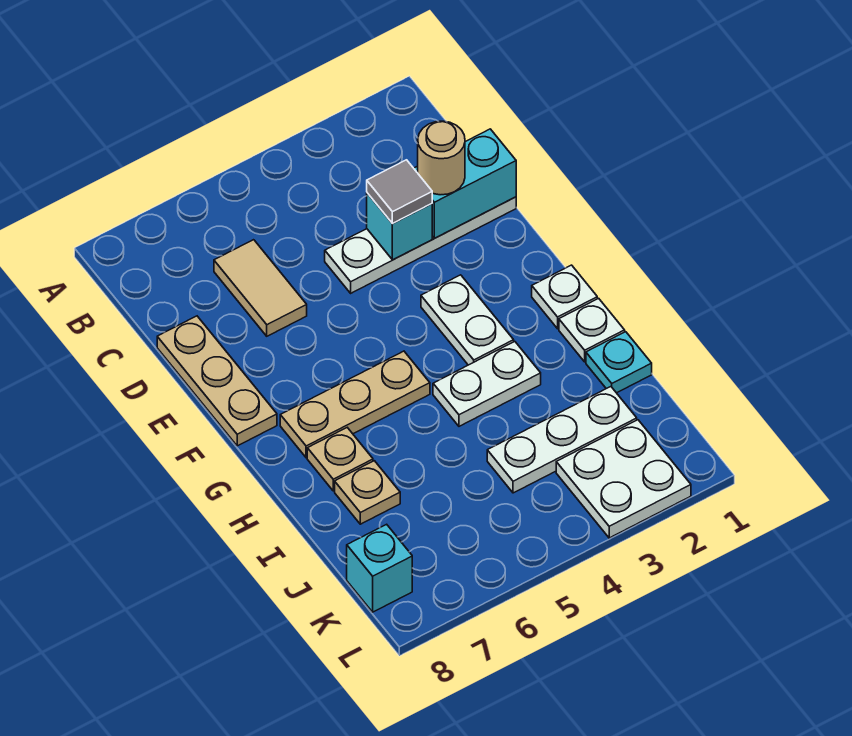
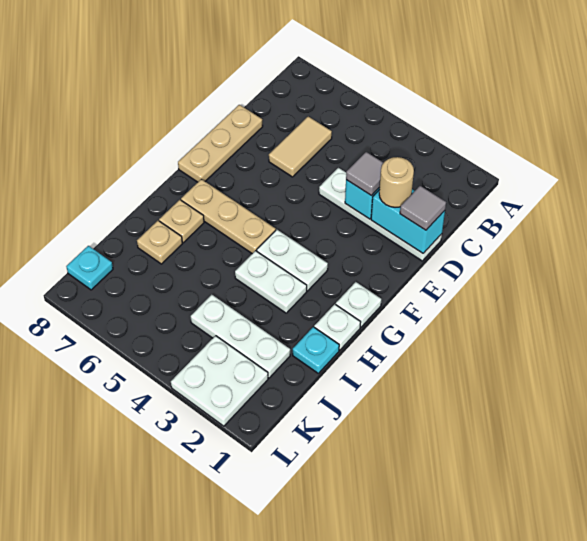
none -> grey tile D1 level 3
white plate F3:G3 level 1 -> white plate G3:G4 level 1
cyan brick K8 level 1 -> cyan plate K8 level 1

